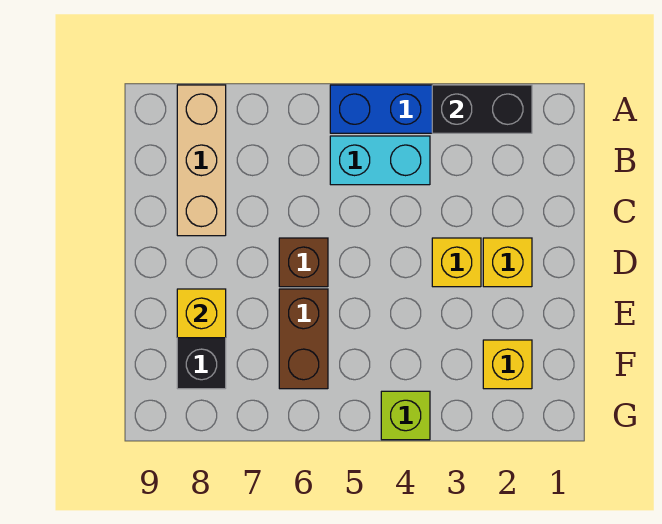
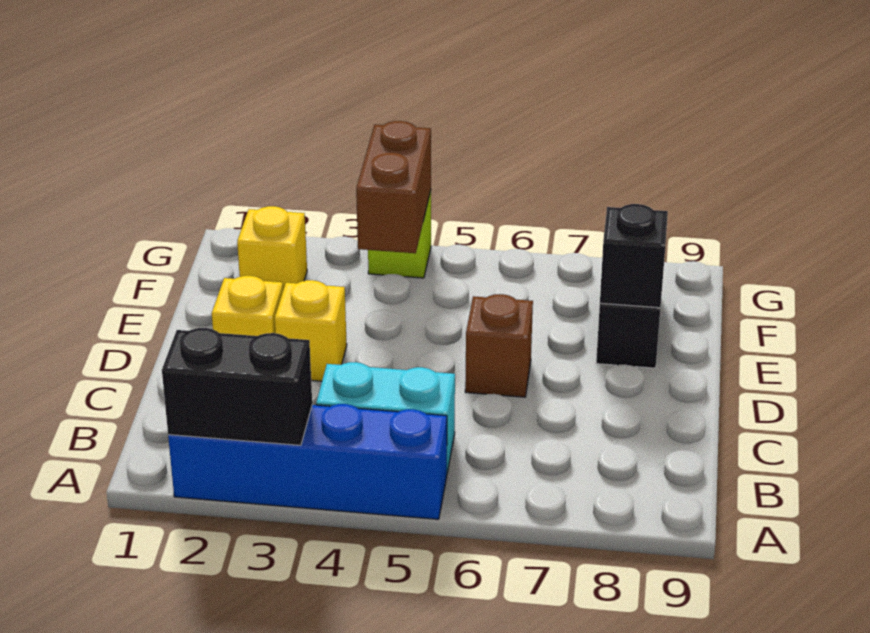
tan brick A8:C8 level 1 -> none
brown brick E6:F6 level 1 -> brown brick F4:G4 level 2
yellow brick E8 level 2 -> black brick E8 level 2

